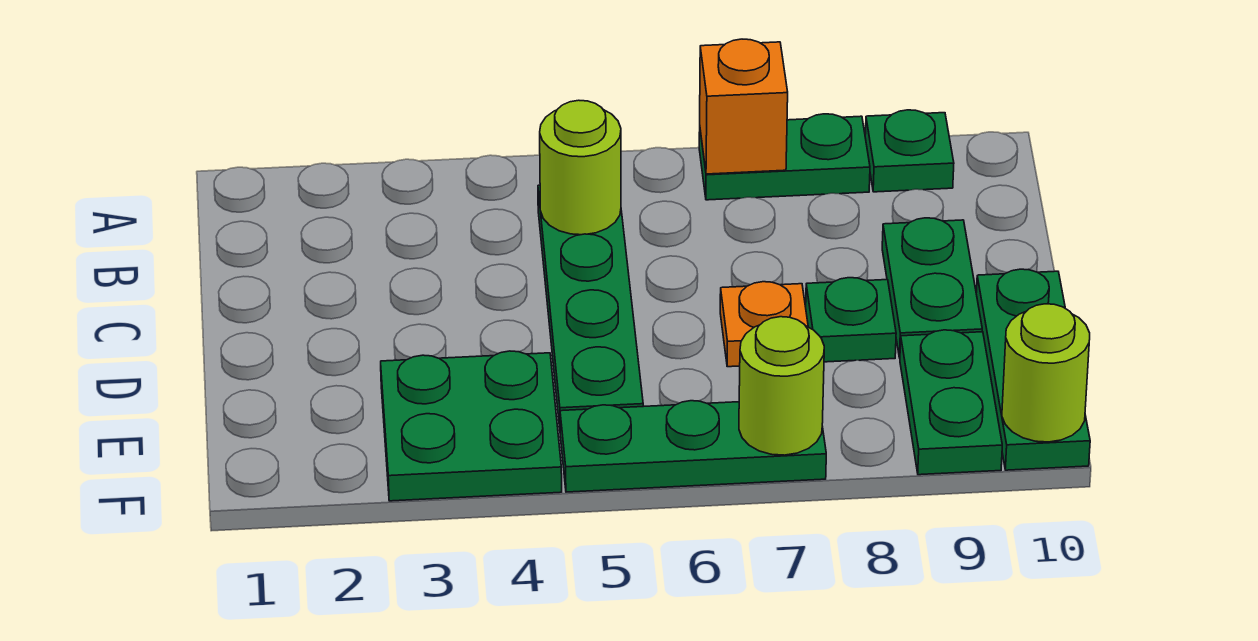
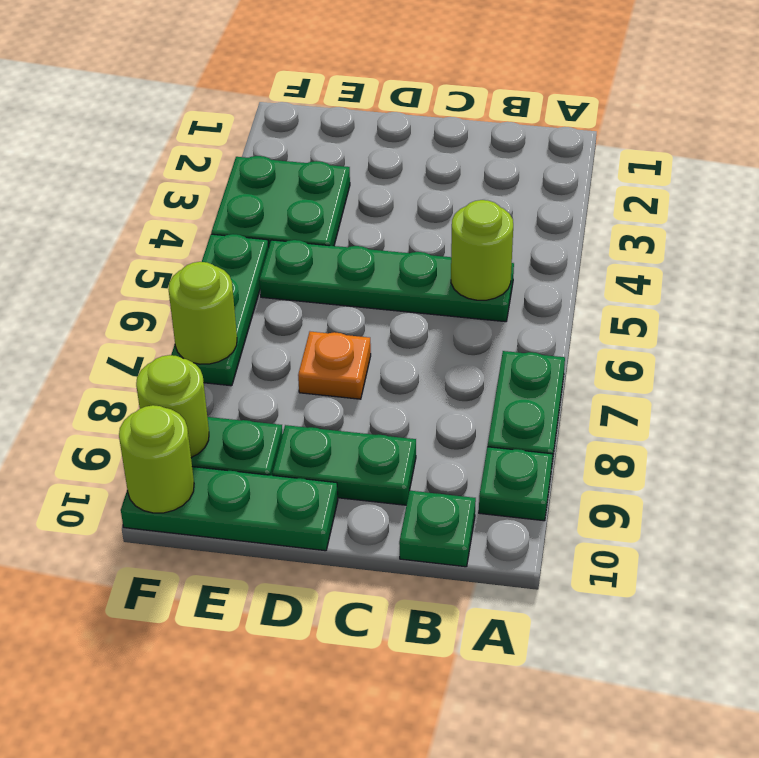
orange brick A7 level 2 -> none
green plate D8 level 1 -> green plate B10 level 1
none -> lime round brick F9 level 2

